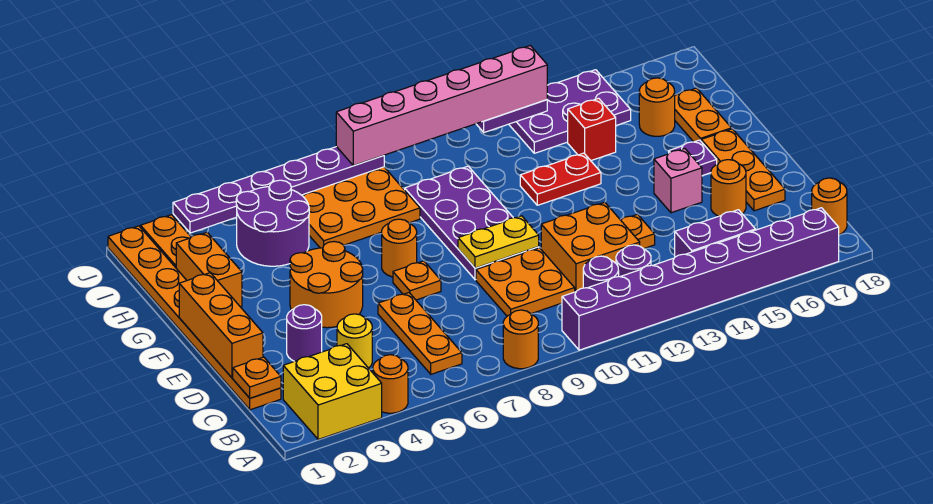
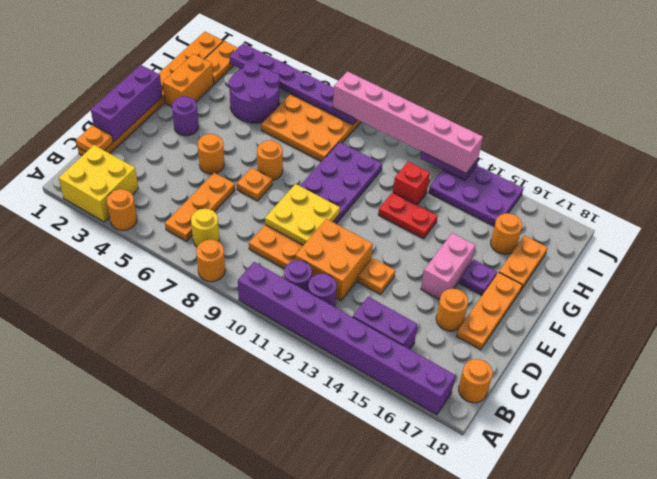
yellow round brick C4 level 1 -> yellow round brick B7 level 1
orange brick D1:F1 level 2 -> purple brick D1:F1 level 2
purple round brick D3 level 1 -> purple round brick F3 level 1
orange round brick E4:F5 level 1 -> orange round brick E5 level 1
yellow plate E9:E10 level 2 -> yellow plate D9:E10 level 2
pink brick E15 level 1 -> pink brick E15:F15 level 1
red brick H14 level 1 -> red brick H12 level 1

